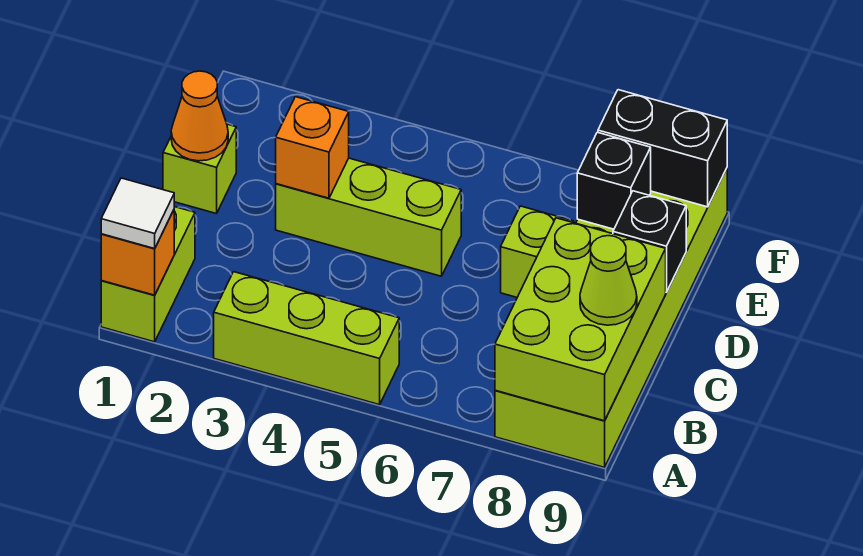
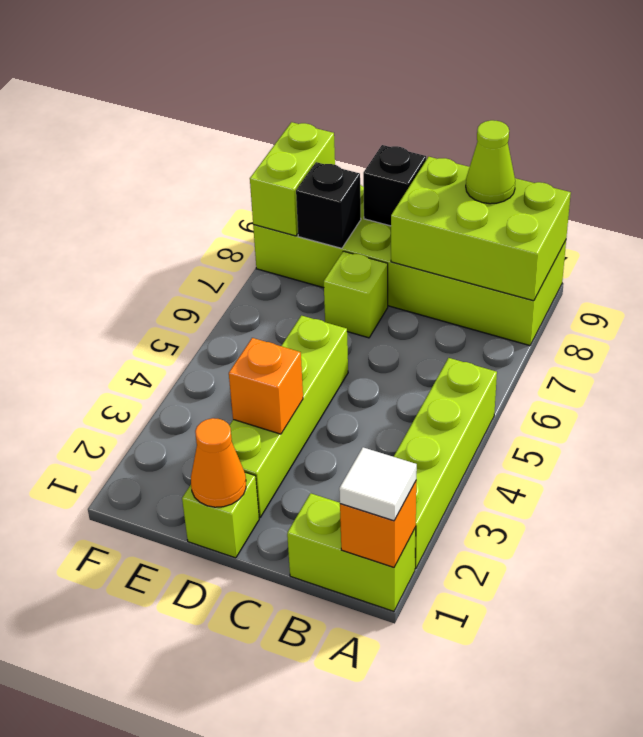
lime brick A3:A5 level 1 -> lime brick A2:A5 level 1
lime brick D3:D5 level 1 -> lime brick D2:D5 level 1
black brick F8:F9 level 2 -> lime brick F8:F9 level 2

